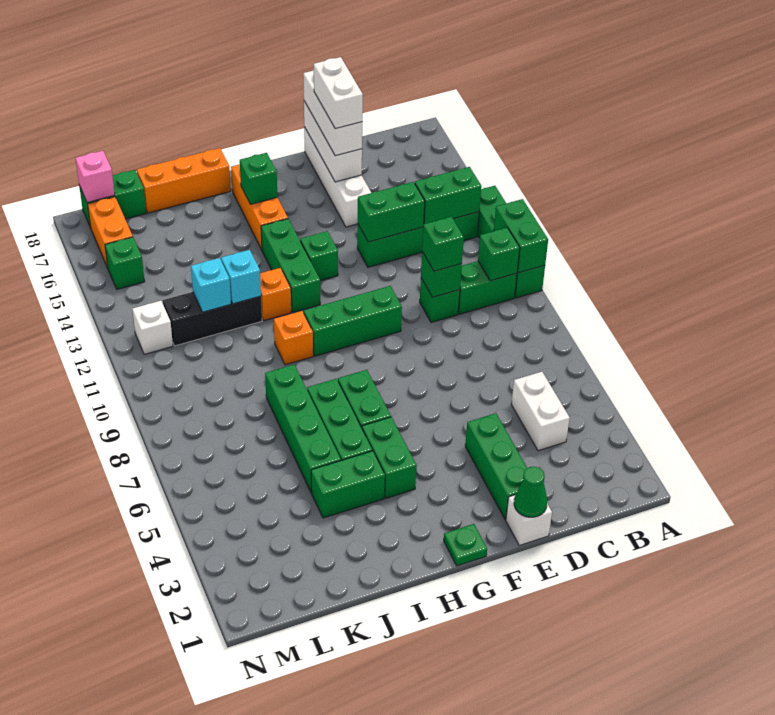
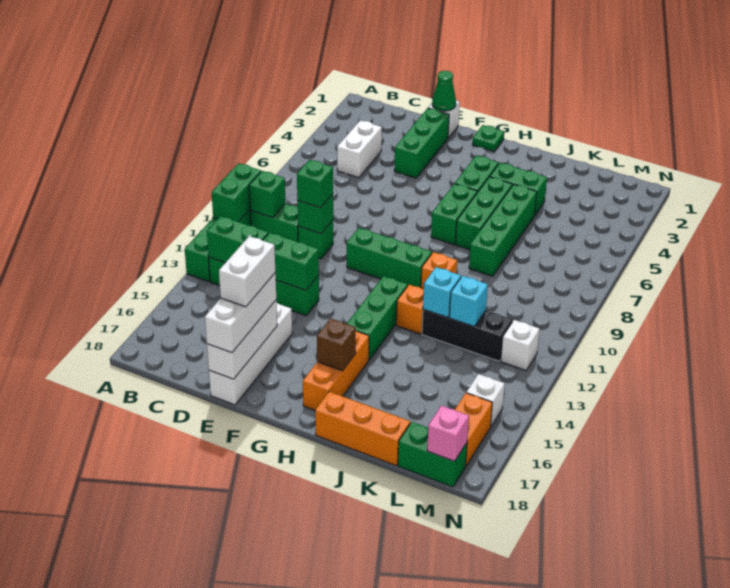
green brick G13 level 1 -> none
green brick H16 level 2 -> brown brick H16 level 2
green brick M15 level 1 -> white brick M15 level 1

